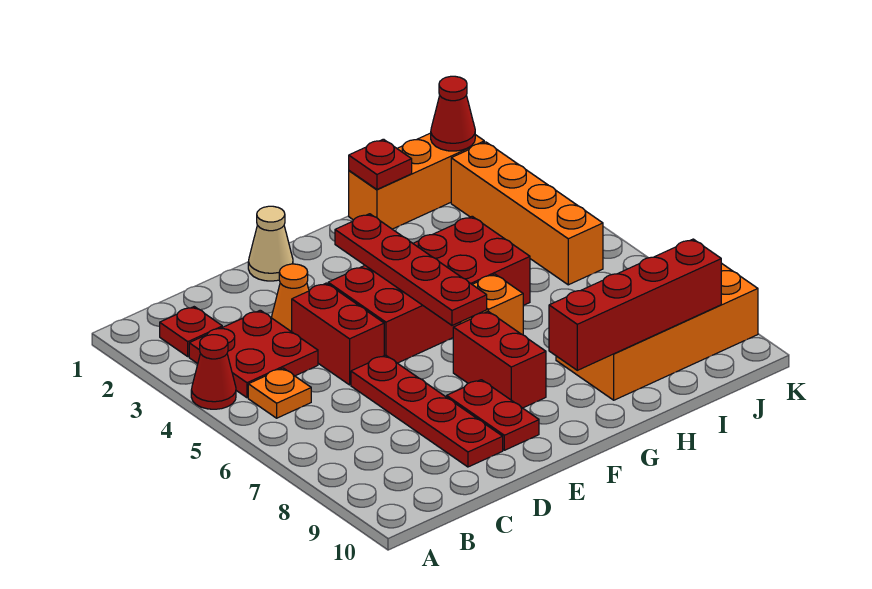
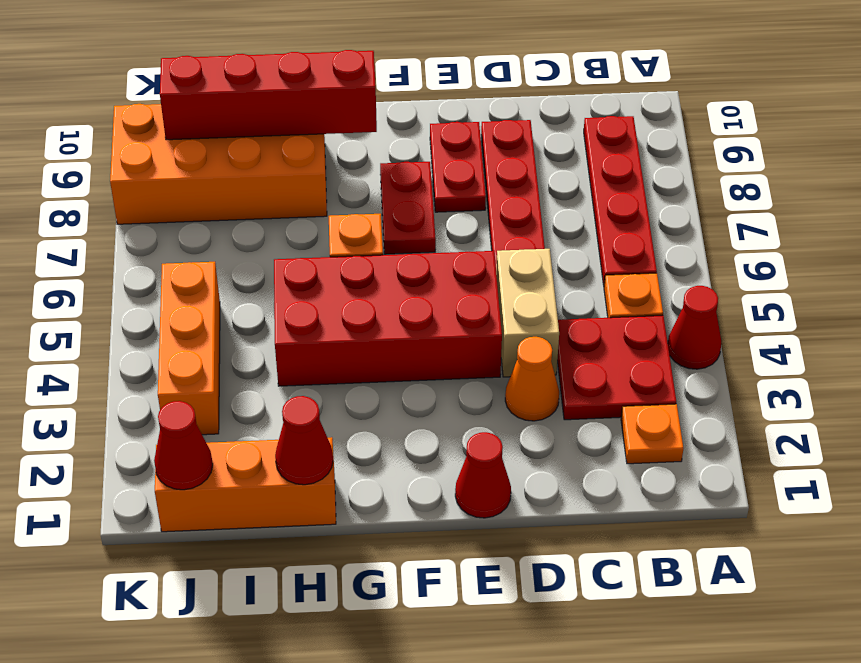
red plate B2 level 1 -> orange plate B2 level 1
red brick D4:D5 level 1 -> tan brick D4:D5 level 1
tan cone E1 level 1 -> red cone E1 level 1
red plate F3:F6 level 2 -> red plate B6:B9 level 1
red brick F7:F8 level 1 -> red plate F7:F8 level 1
red plate H1 level 2 -> red cone H1 level 2
orange brick J2:J5 level 1 -> orange brick J3:J5 level 1

